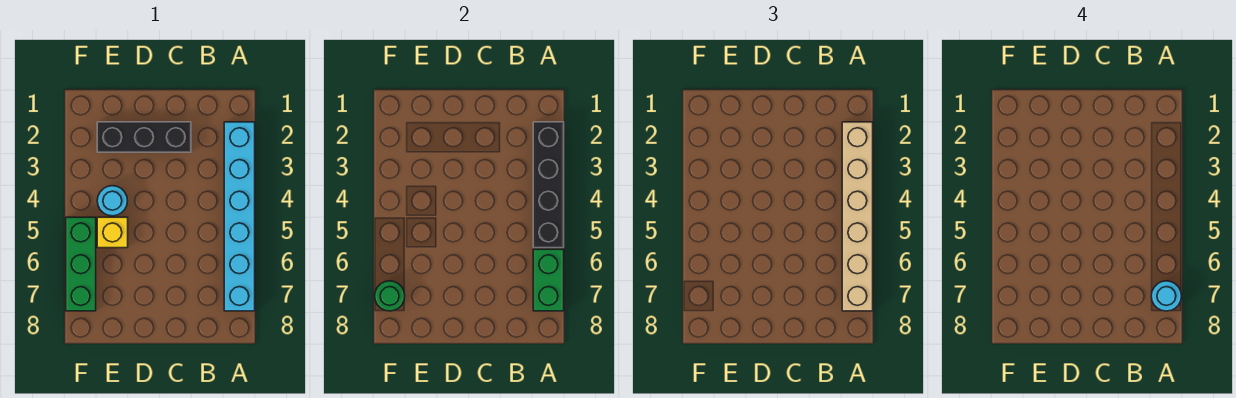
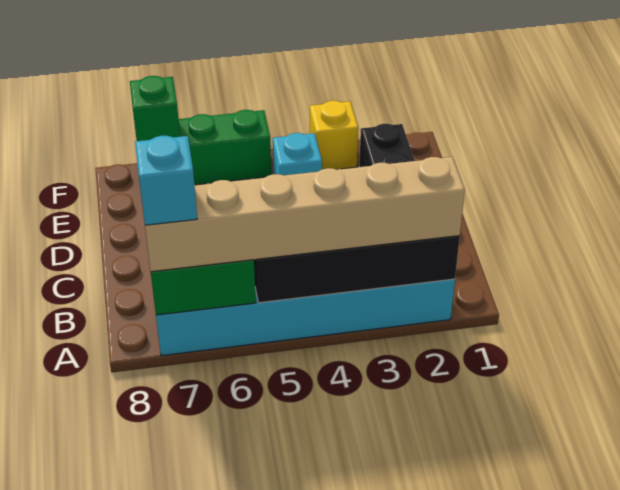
cyan round brick A7 level 4 -> cyan brick A7 level 4
cyan round brick E4 level 1 -> cyan brick E4 level 1
yellow brick E5 level 1 -> yellow brick F3 level 1
green round brick F7 level 2 -> green brick F7 level 2

